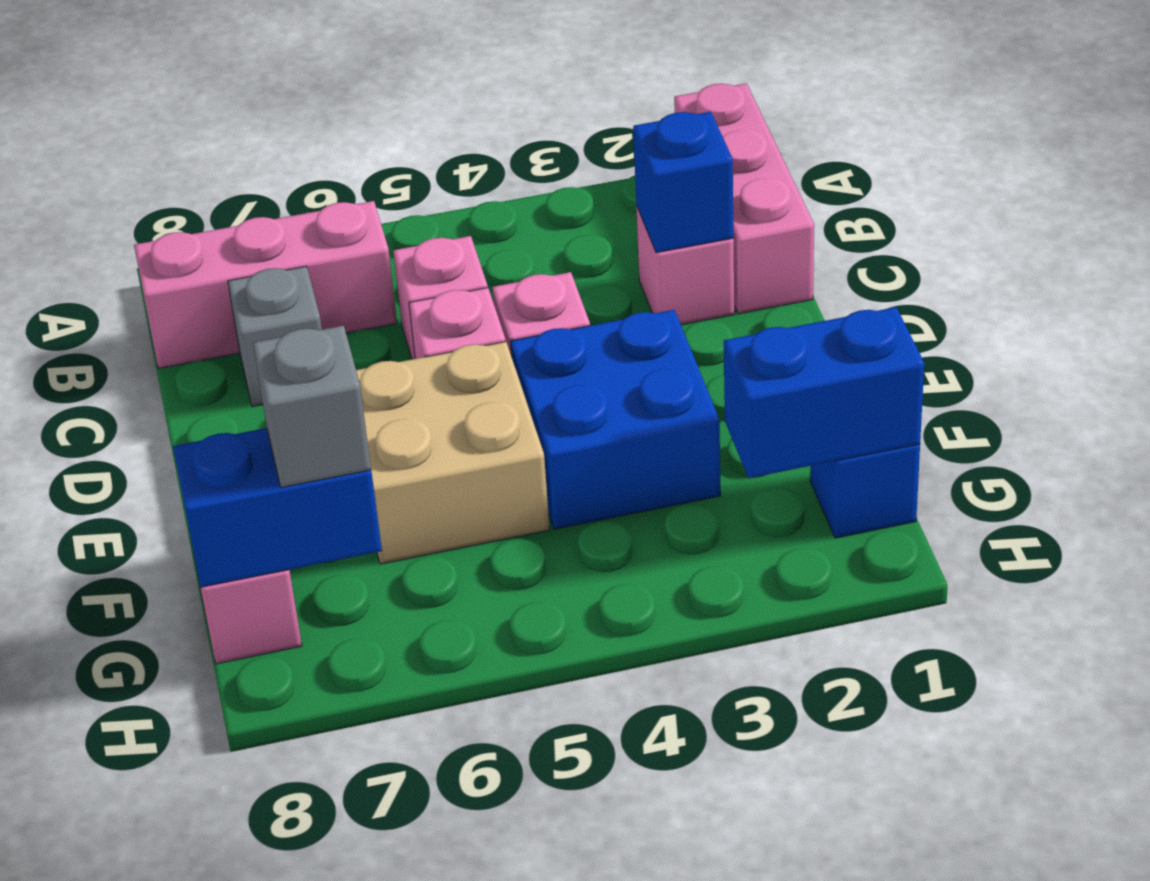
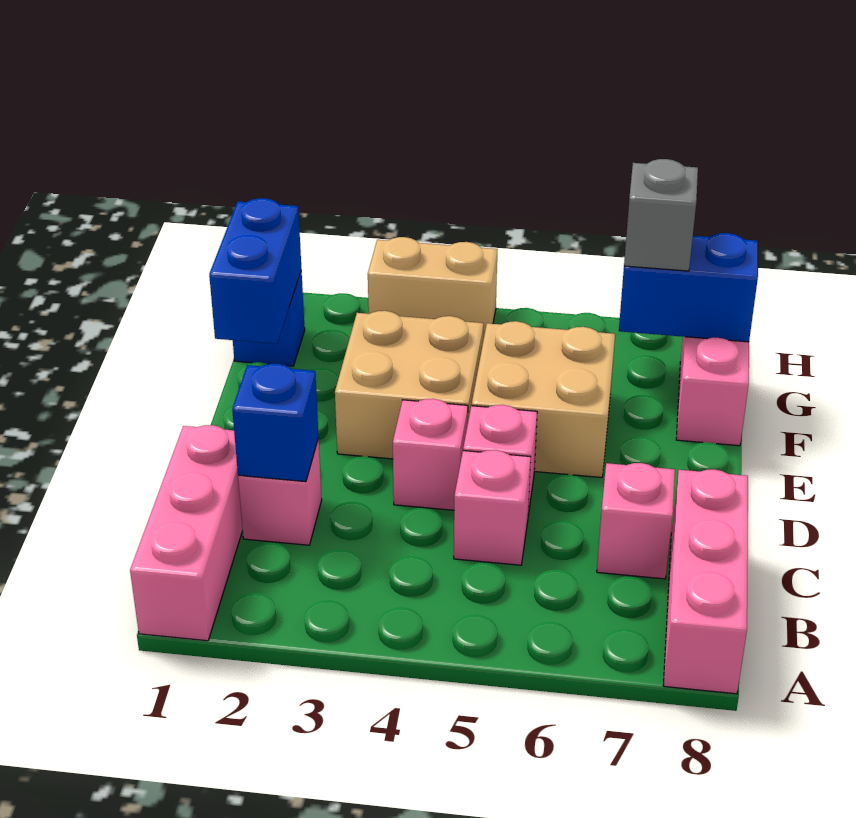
pink brick B6:B8 level 1 -> pink brick A8:C8 level 1
grey brick C7 level 1 -> pink brick C7 level 1
blue brick E3:F4 level 1 -> tan brick E3:F4 level 1
blue brick G1:G2 level 2 -> blue brick F1:G1 level 2
none -> tan brick H3:H4 level 1

